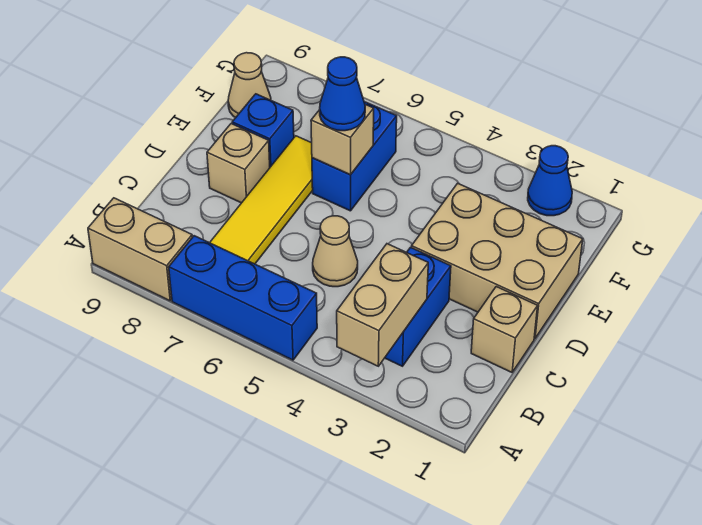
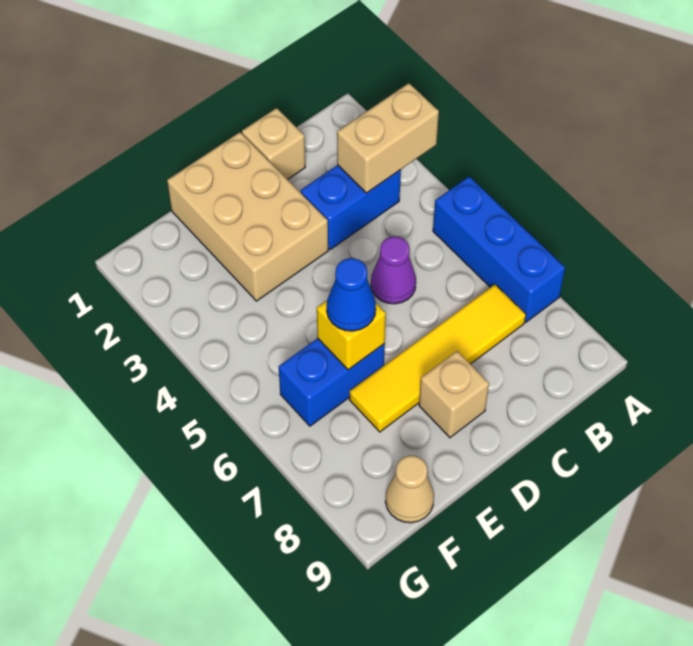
tan brick A8:A9 level 1 -> none
tan cone C5 level 1 -> purple cone C5 level 1
tan brick E6 level 2 -> yellow brick E6 level 2
blue brick E8 level 1 -> none
blue cone G2 level 1 -> none

